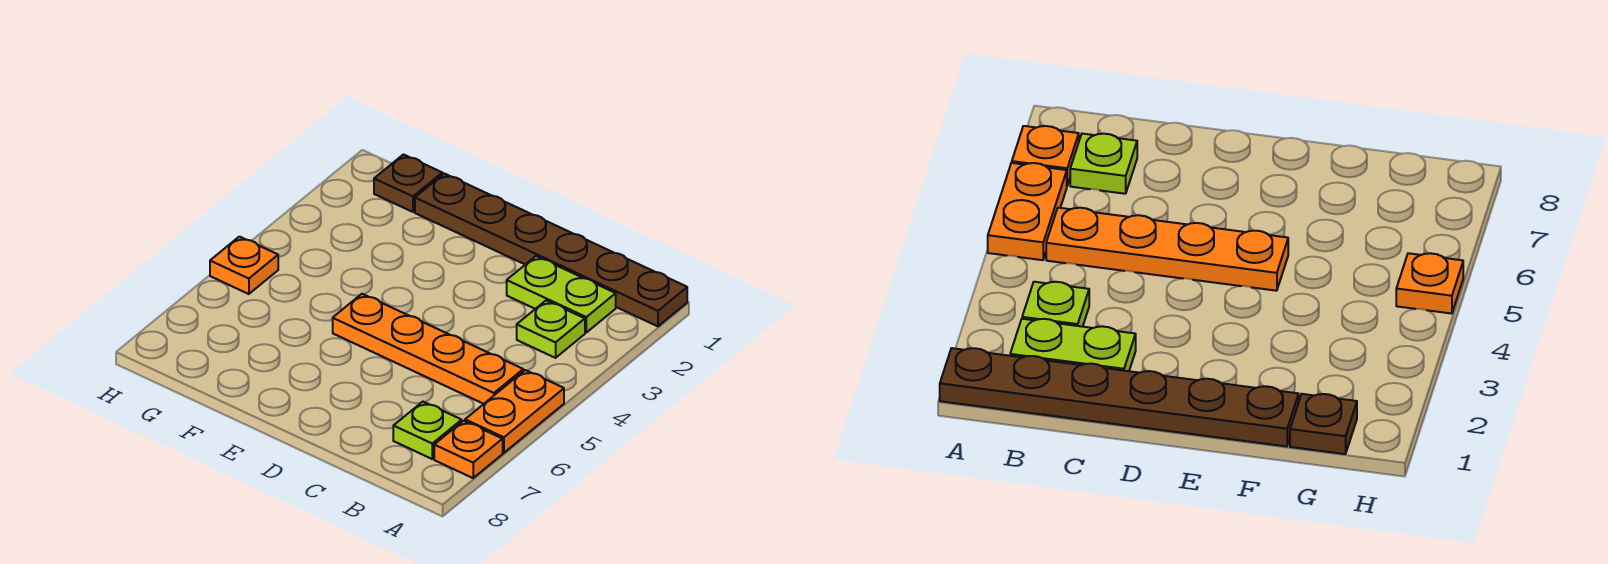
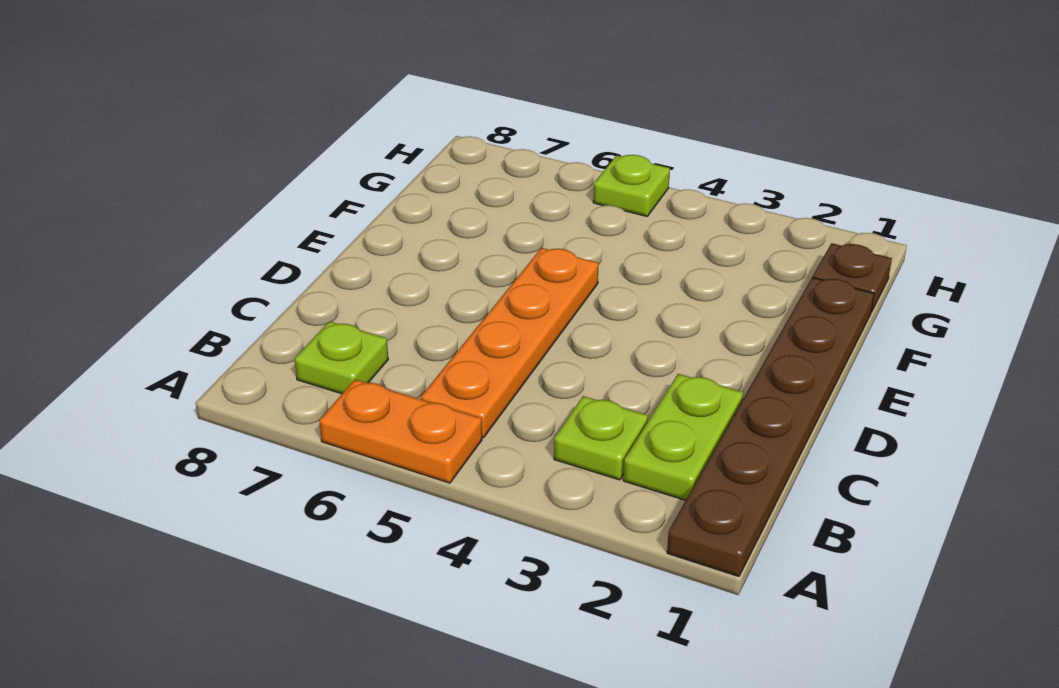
orange plate A7 level 1 -> none
orange plate H5 level 1 -> lime plate H5 level 1

